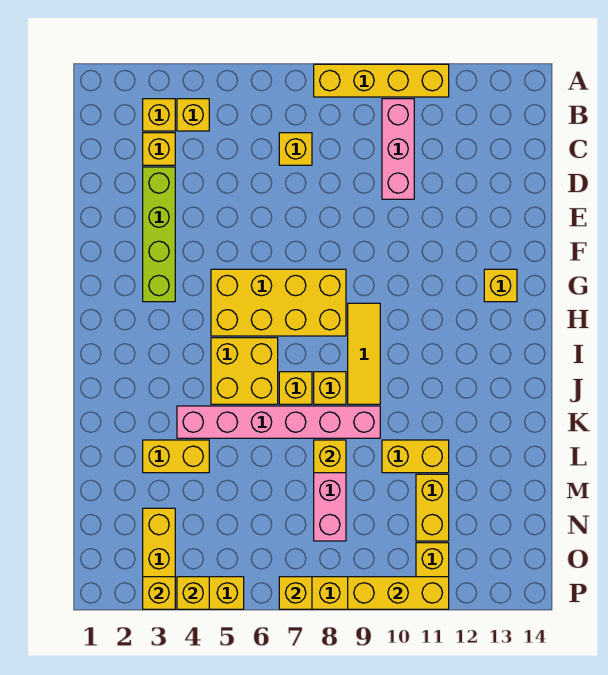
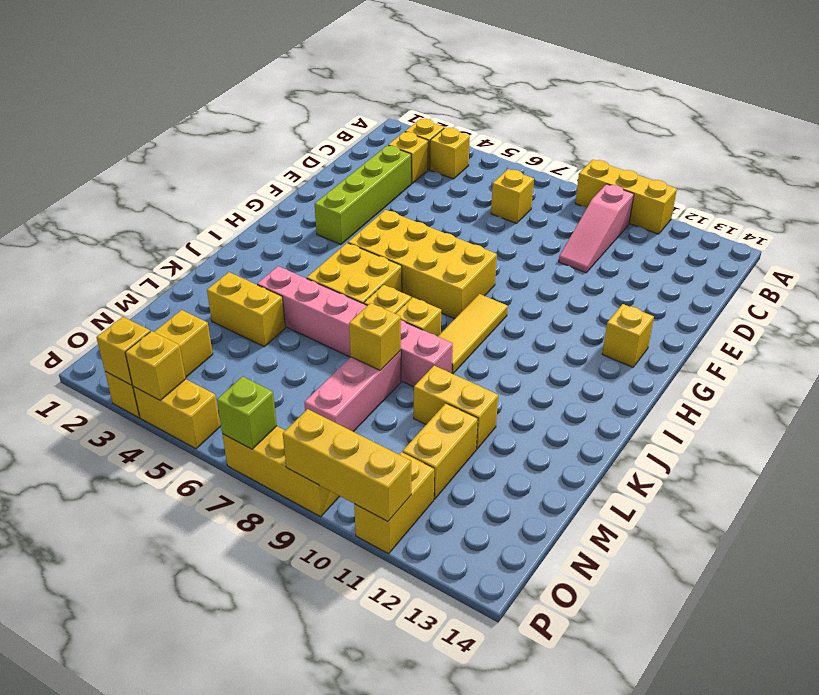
yellow brick A8:A11 level 1 -> yellow brick A9:A11 level 1
pink brick B10:D10 level 1 -> pink slope B10:D10 level 1 top B
yellow brick P7 level 2 -> lime brick P7 level 2

